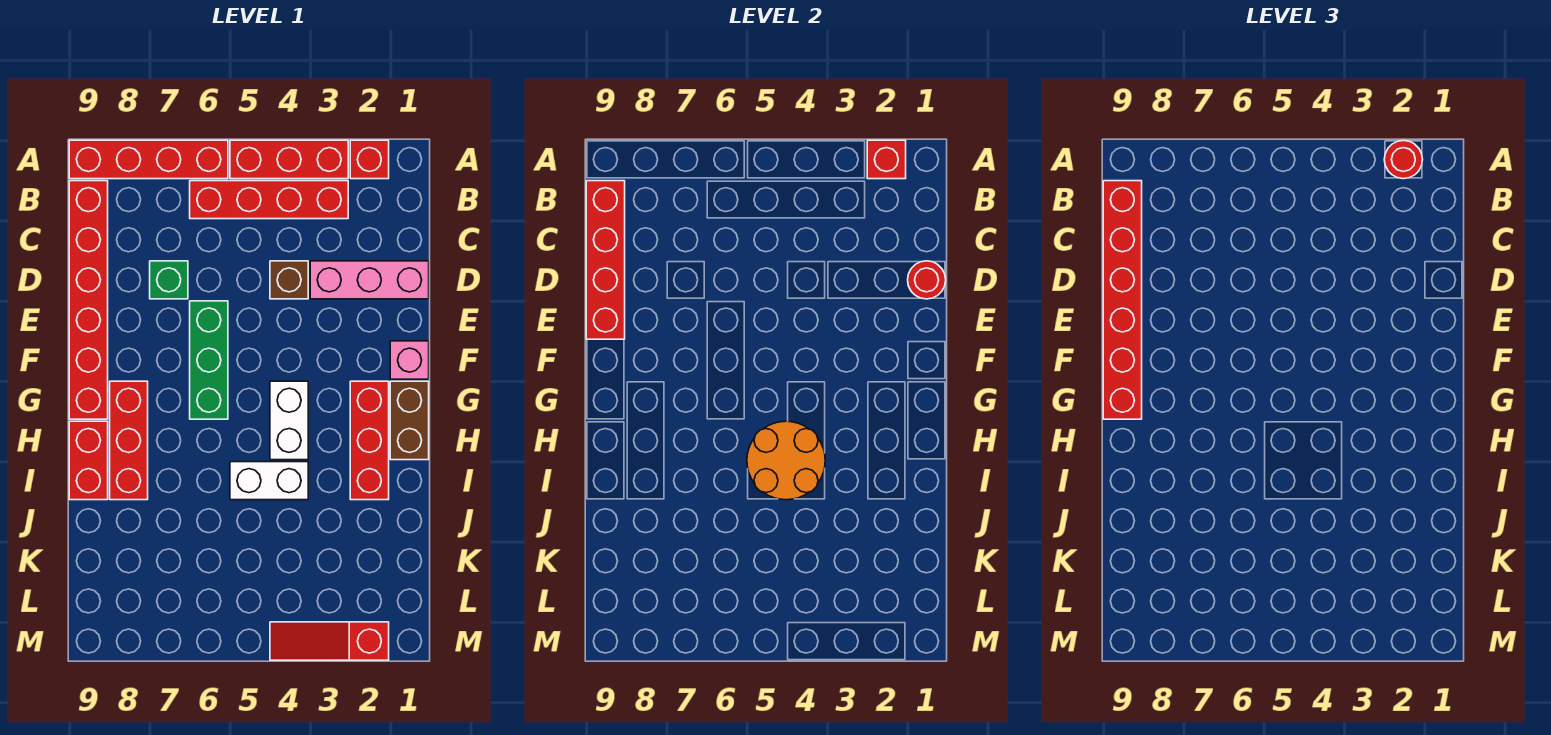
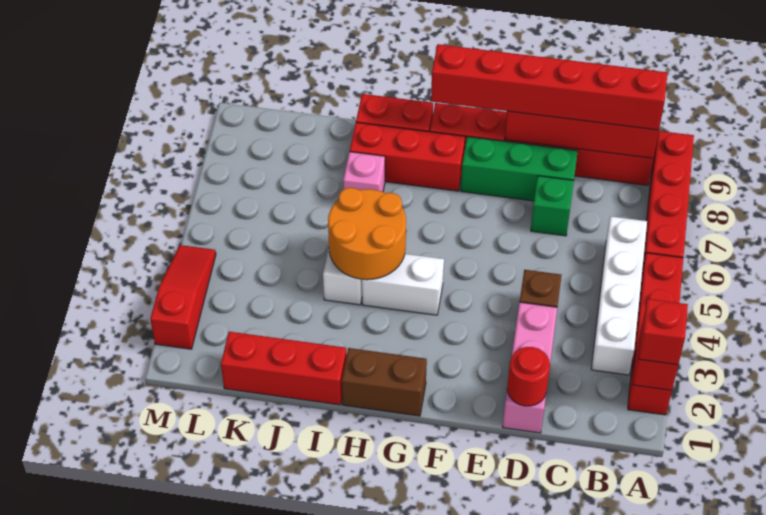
red round brick A2 level 3 -> red brick A2 level 3
red brick B3:B6 level 1 -> white brick B3:B6 level 1
green brick E6:G6 level 1 -> green brick D8:F8 level 1
pink brick F1 level 1 -> pink brick I7 level 1
red brick G2:I2 level 1 -> red brick I1:K1 level 1

